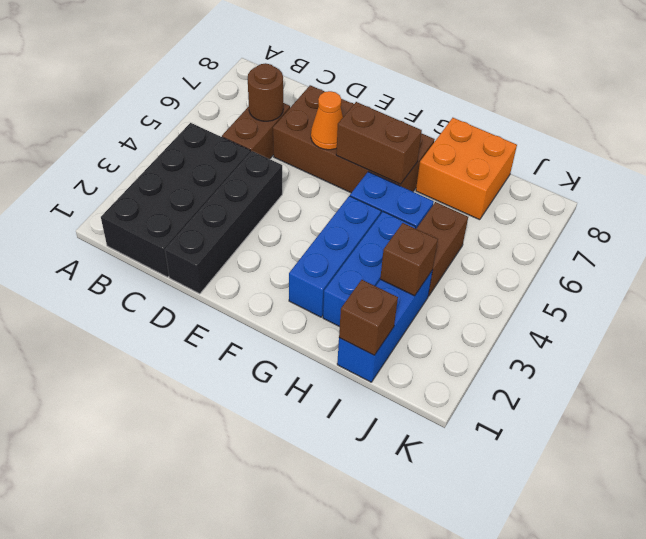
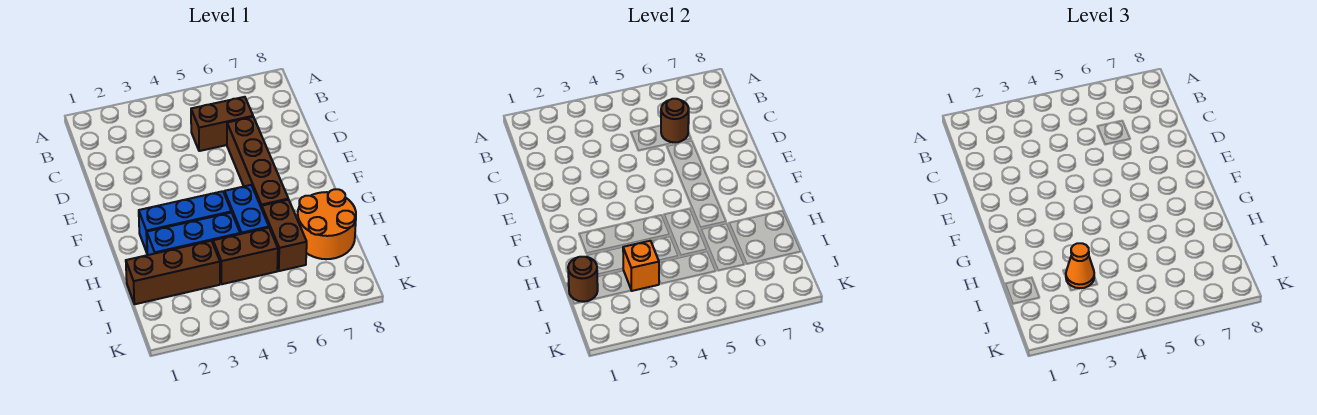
black brick B1:C4 level 1 -> none
black brick D1:D4 level 1 -> none
brown brick D6:G7 level 1 -> brown brick D6:G6 level 1
orange cone E6 level 2 -> orange cone I3 level 3
brown brick F6:G6 level 2 -> brown brick H6:I6 level 1
orange brick H7:I8 level 1 -> orange round brick H7:I8 level 1
blue brick I1:I3 level 1 -> brown brick I1:I3 level 1
brown brick I1 level 2 -> brown round brick I1 level 2
brown brick I3 level 2 -> orange brick I3 level 2

